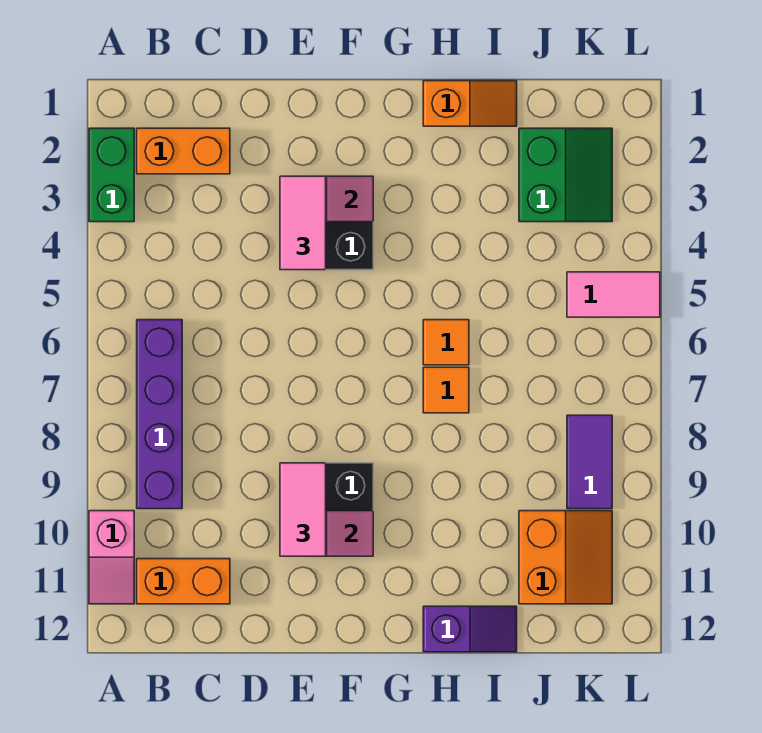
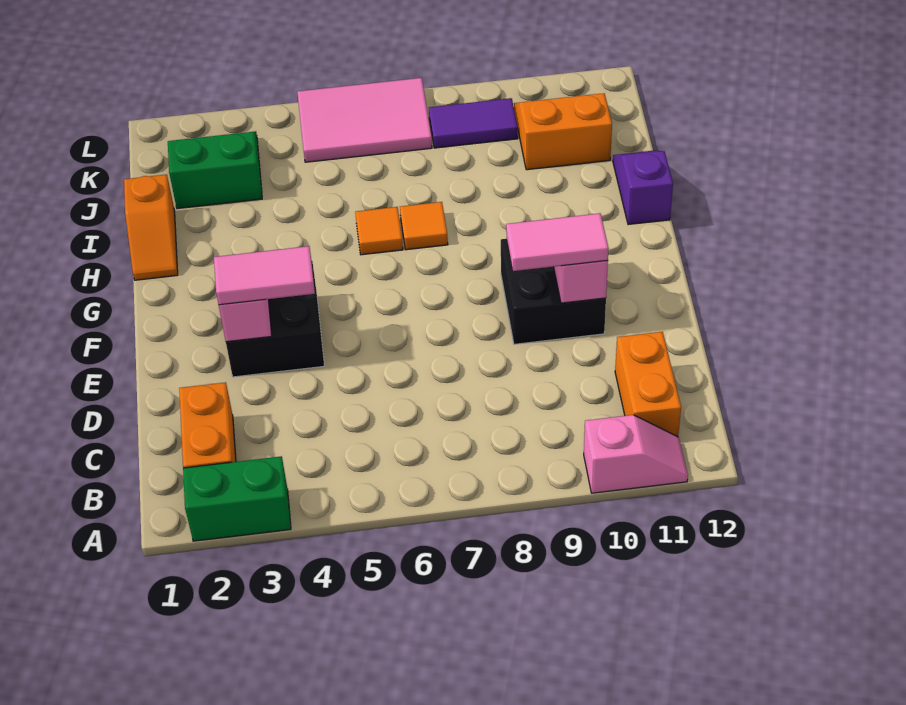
purple brick B6:B9 level 1 -> none
orange slope H1:I1 level 1 top H -> orange slope H1:I1 level 1 top I
pink tile K5:L5 level 1 -> pink tile K5:L7 level 1

